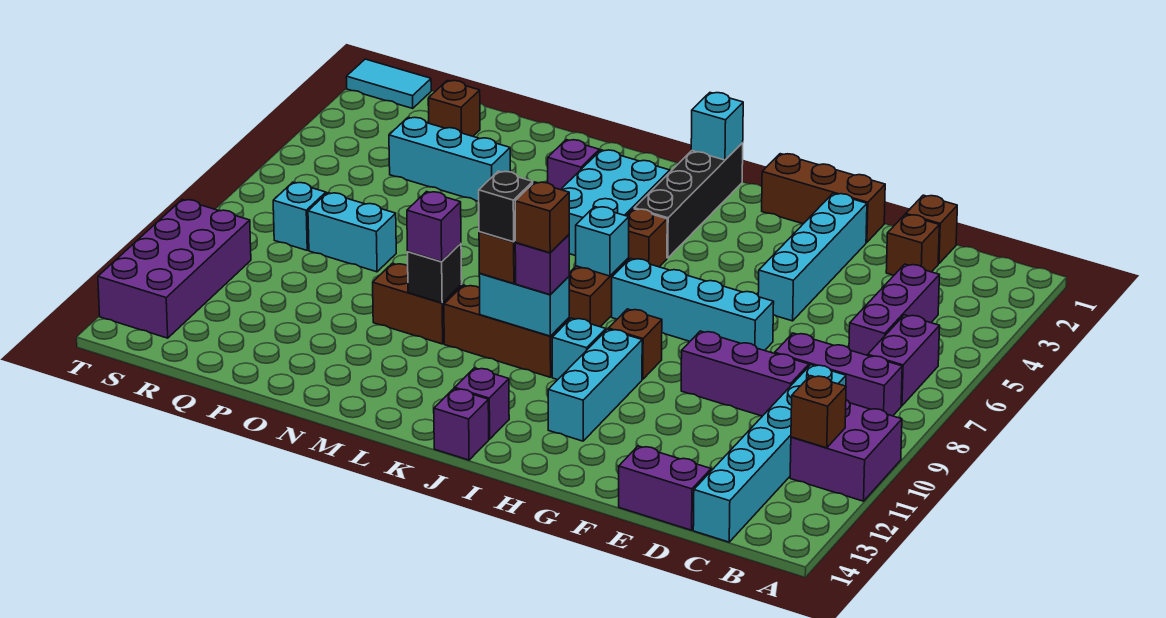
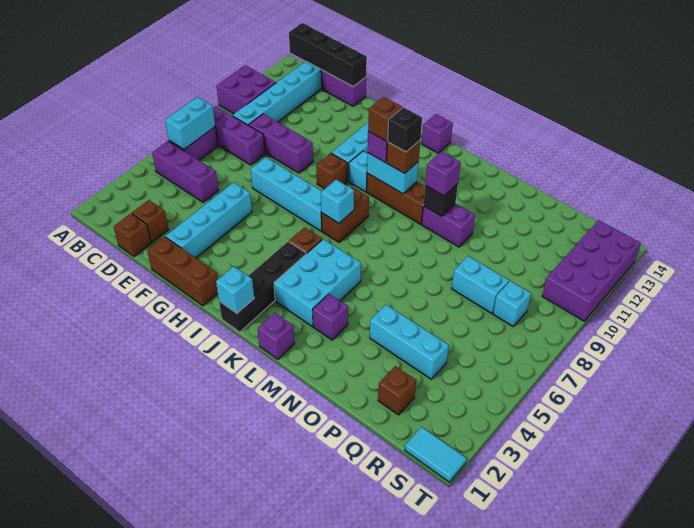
none -> cyan brick B6:B7 level 2
brown brick B11 level 2 -> none
none -> black brick B14:E14 level 2
purple brick C4:C6 level 1 -> purple brick B5:D5 level 1
purple brick J13 level 1 -> purple brick L1 level 1
brown brick M10:N10 level 1 -> purple brick M10:N10 level 1

